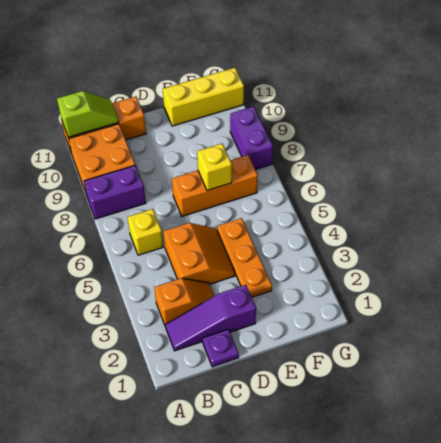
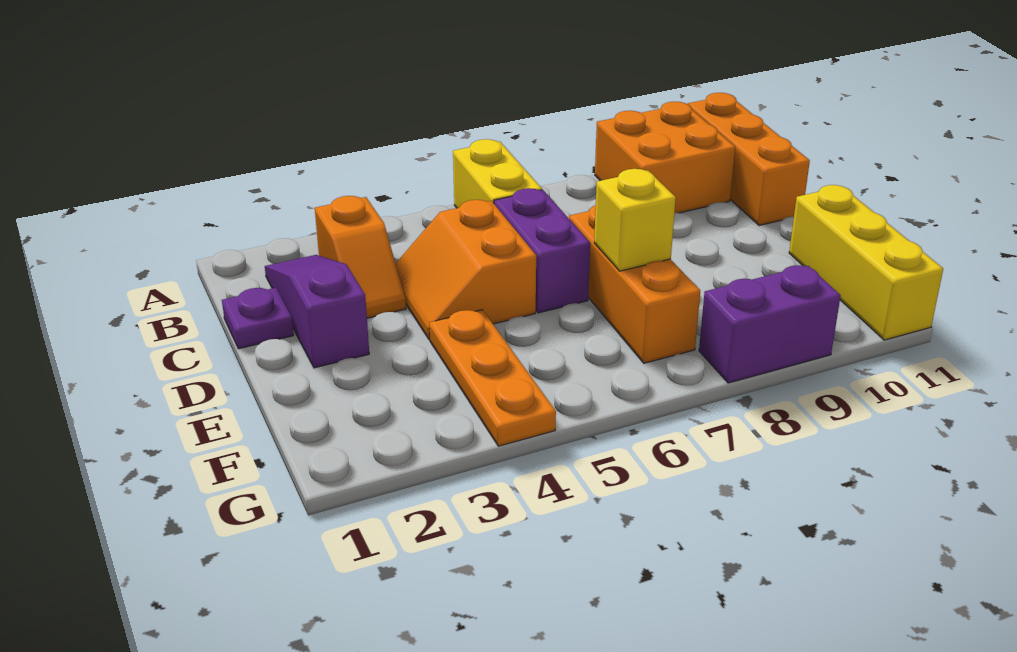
purple brick A8:B8 level 1 -> purple brick C6:D6 level 1
lime slope A11:B11 level 2 top A -> none
yellow brick B6 level 1 -> yellow brick A6:B6 level 1
orange slope C4:D5 level 1 top C -> orange slope C4:D5 level 1 top 5
orange plate E3:E5 level 1 -> orange plate E4:G4 level 1

